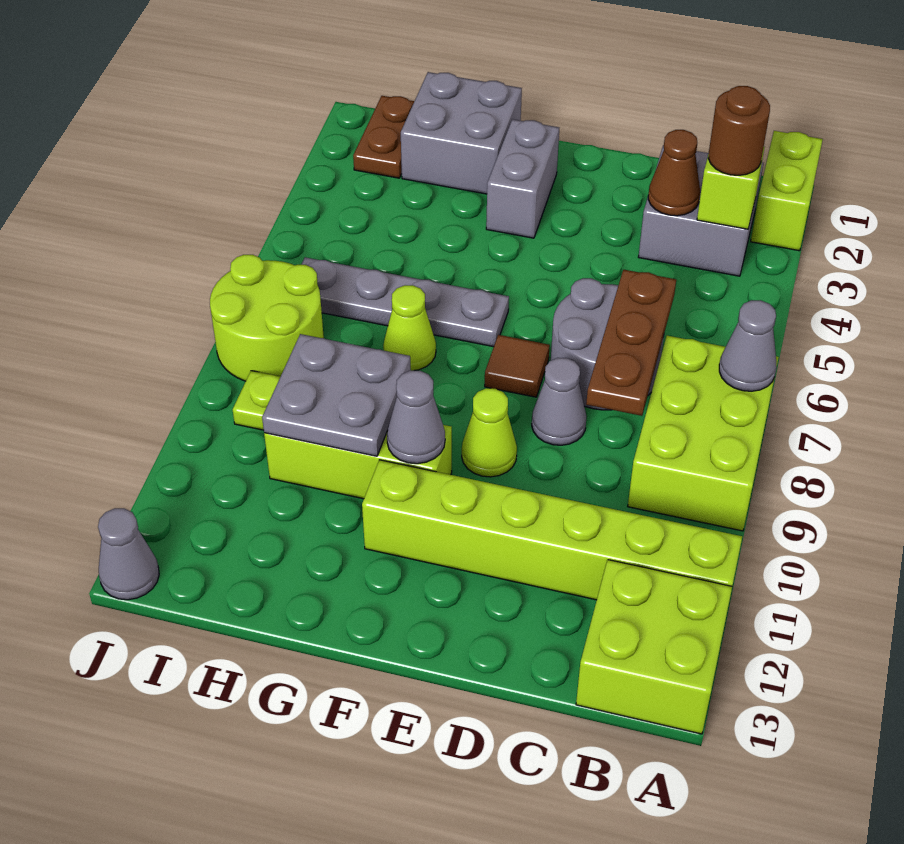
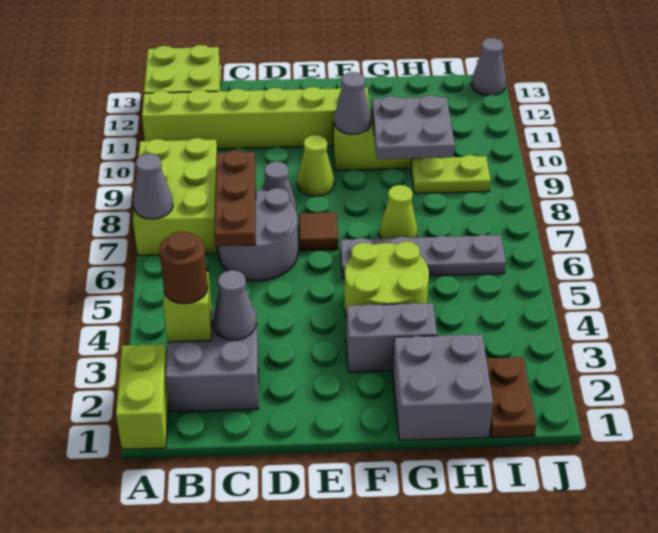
brown cone C3 level 2 -> grey cone C3 level 2
grey brick F2:F3 level 1 -> grey brick F3:G3 level 1
lime round brick I7:J8 level 1 -> lime round brick F4:G5 level 1

